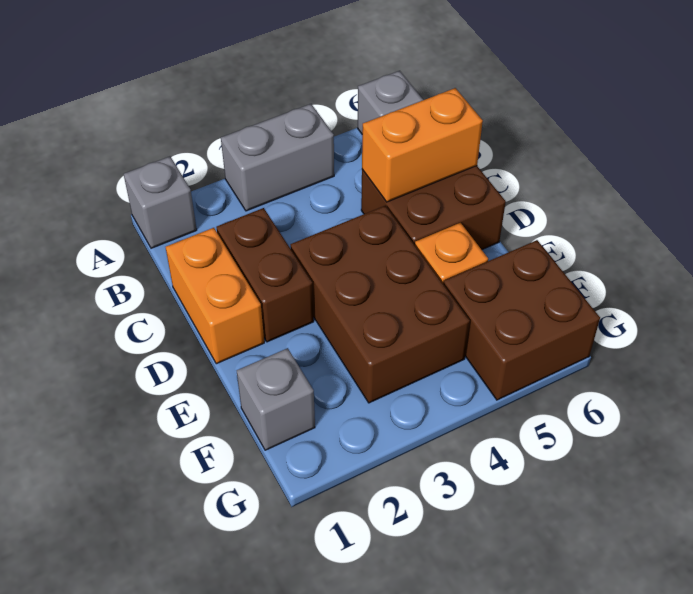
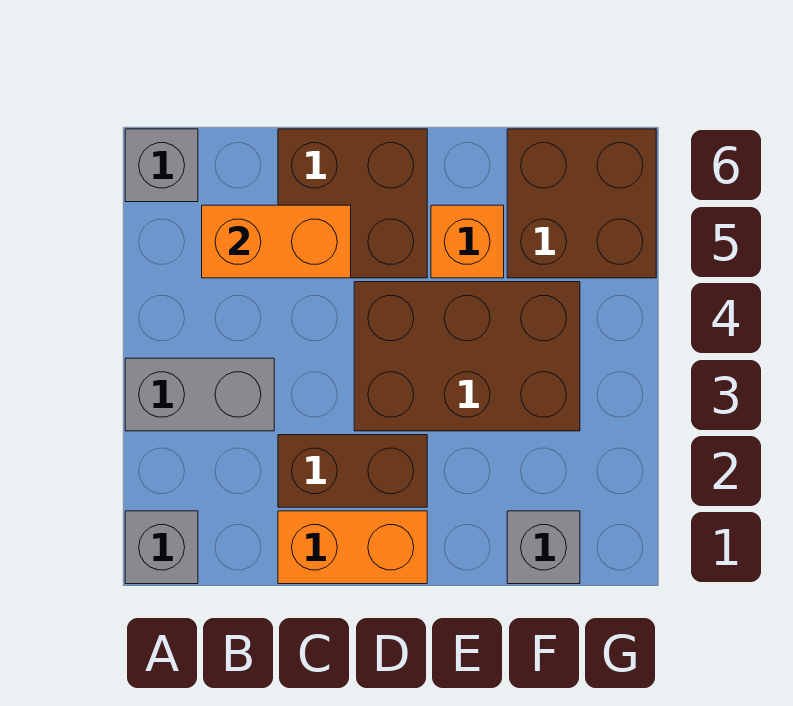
grey brick A3:A4 level 1 -> grey brick A3:B3 level 1
orange brick C5:C6 level 2 -> orange brick B5:C5 level 2

